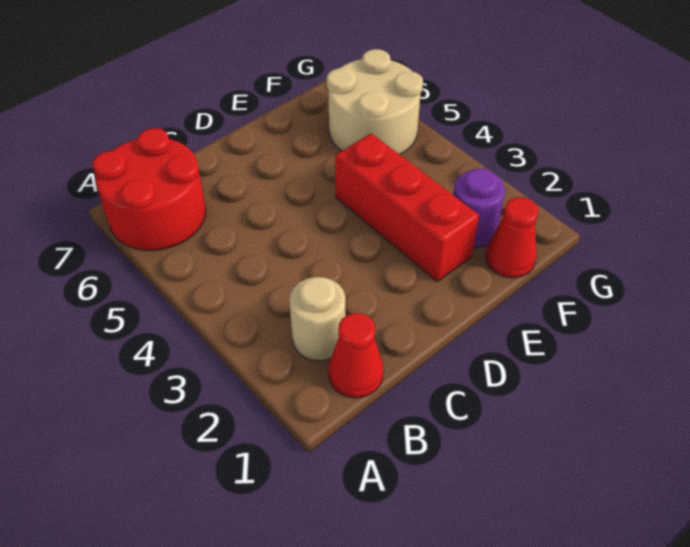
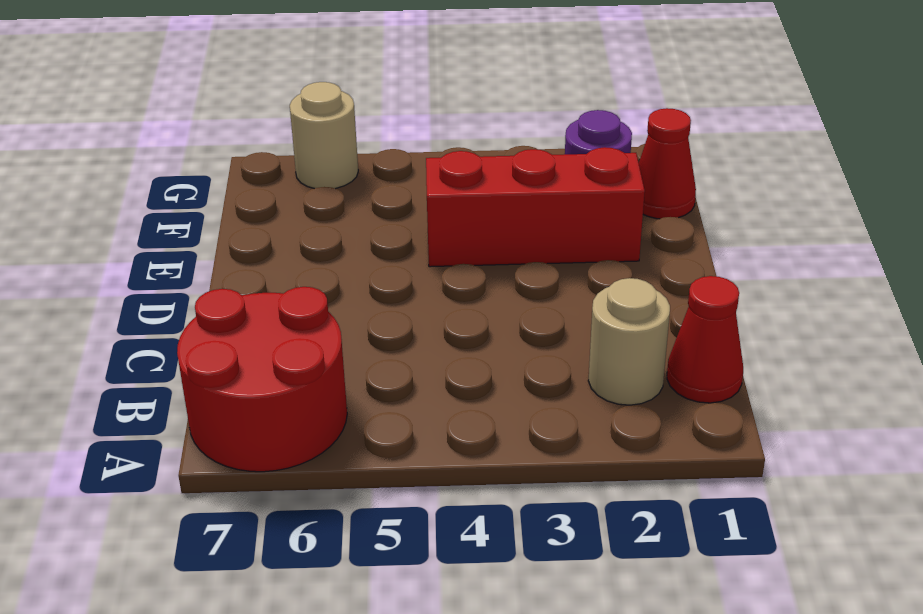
tan round brick F5:G6 level 1 -> tan round brick G6 level 1

